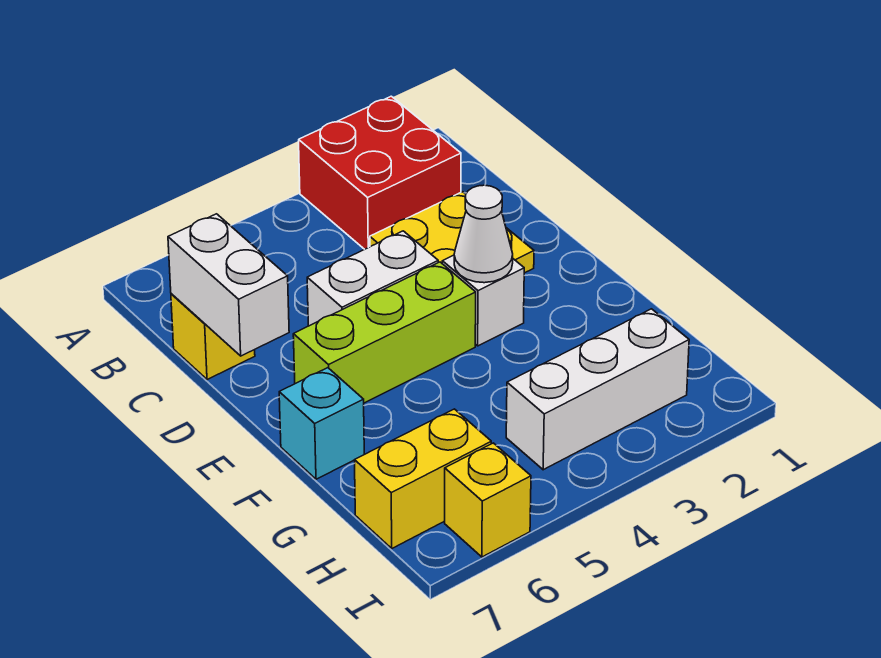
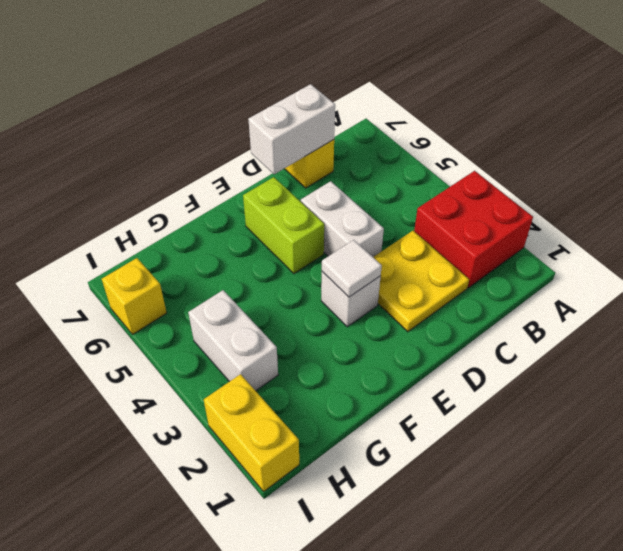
white cone E3 level 2 -> white tile E3 level 2
lime brick E4:E6 level 1 -> lime brick E5:E6 level 1
cyan brick F7 level 1 -> none
white brick H2:H4 level 1 -> white brick H3:H4 level 1
yellow brick H6:H7 level 1 -> yellow brick I1:I2 level 1

